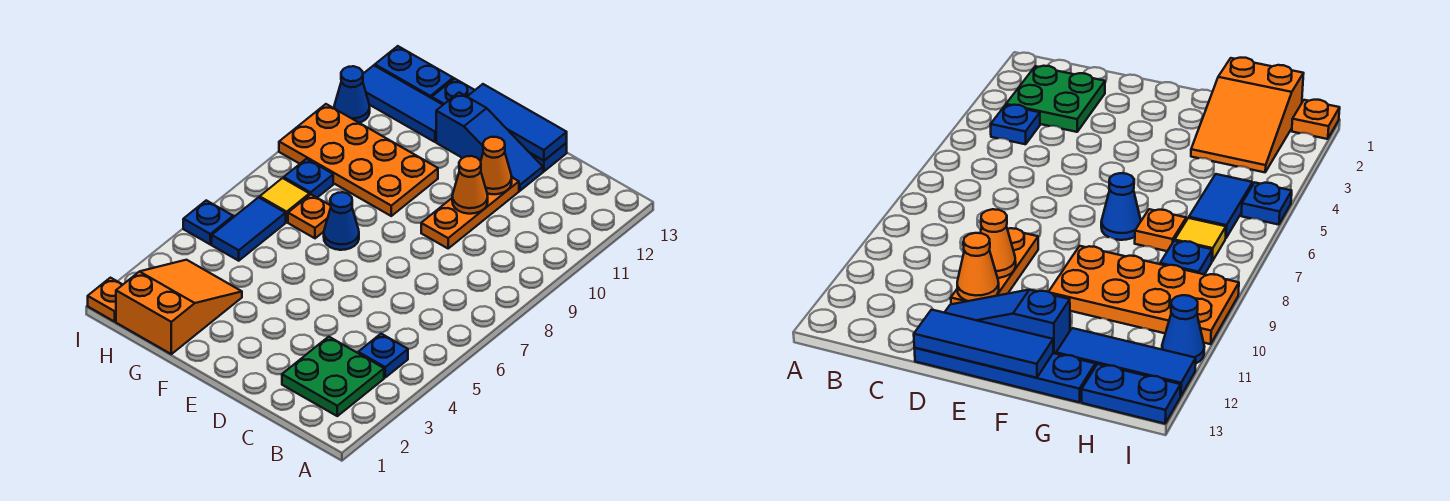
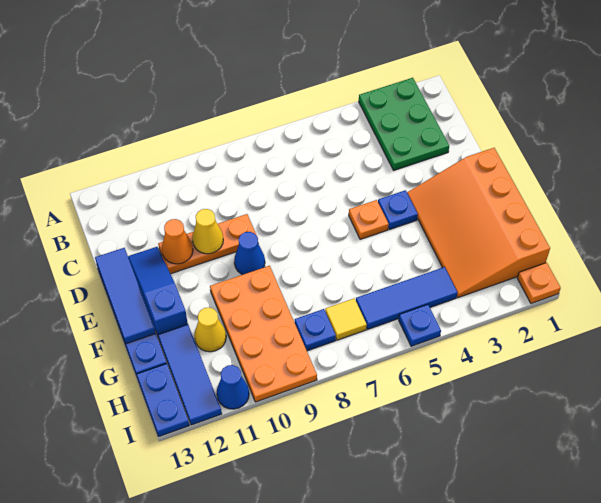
green plate B2:C3 level 1 -> green plate A2:C3 level 1
blue plate B4 level 1 -> blue plate E4 level 1
orange cone D10 level 2 -> yellow cone D10 level 2
blue cone F7 level 1 -> blue cone E9 level 1
orange slope G1:H3 level 1 top 1 -> orange slope E1:H3 level 1 top 1
orange plate G7 level 1 -> orange plate E5 level 1
none -> yellow cone G11 level 1
blue tile H5:H6 level 1 -> blue tile H4:H6 level 1

